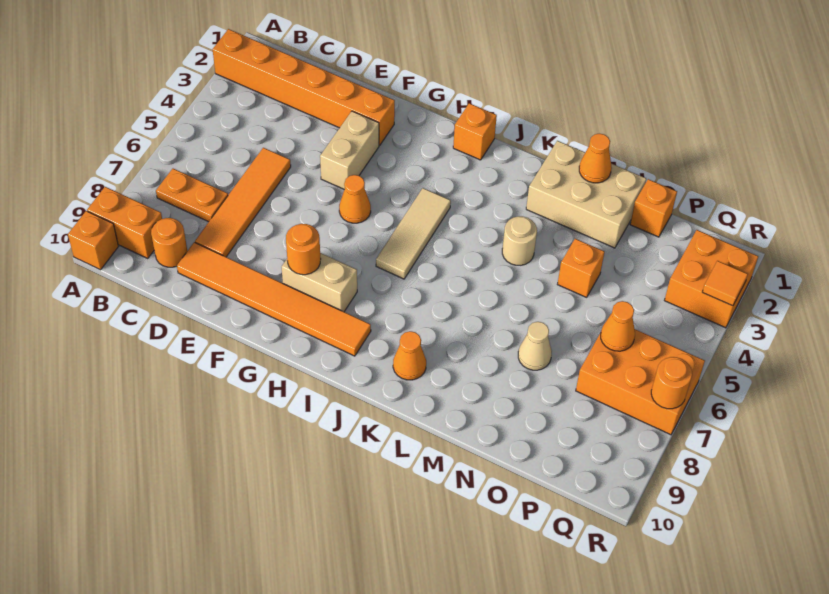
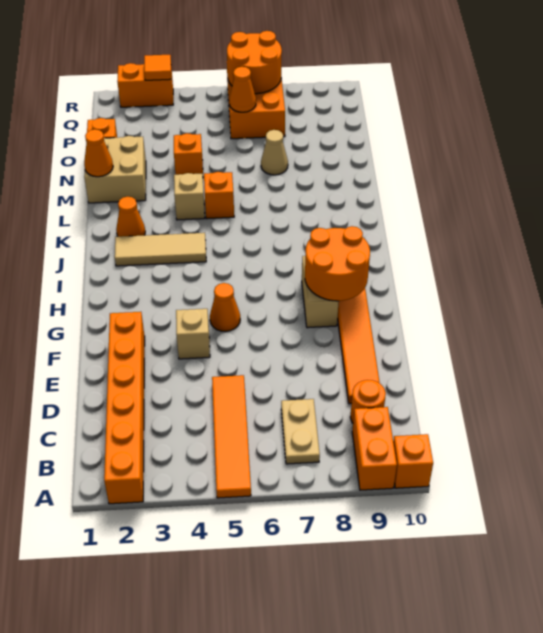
orange plate B7:C7 level 1 -> tan plate B7:C7 level 1
orange tile D5:D8 level 1 -> orange tile A5:D5 level 1
tan brick F3:F4 level 1 -> tan brick F4 level 1
orange round brick G8 level 2 -> orange round brick G8:H9 level 2
orange brick I1 level 1 -> orange brick L5 level 1
tan tile I4:I6 level 1 -> tan tile J2:J4 level 1
orange cone K9 level 1 -> orange cone K2 level 1
tan brick L1:N2 level 1 -> tan brick M1:N2 level 1
tan round brick L4 level 1 -> tan brick L4 level 1
orange brick Q2:R3 level 1 -> orange brick R2:R3 level 1
orange round brick R7 level 2 -> orange round brick Q6:R7 level 2

